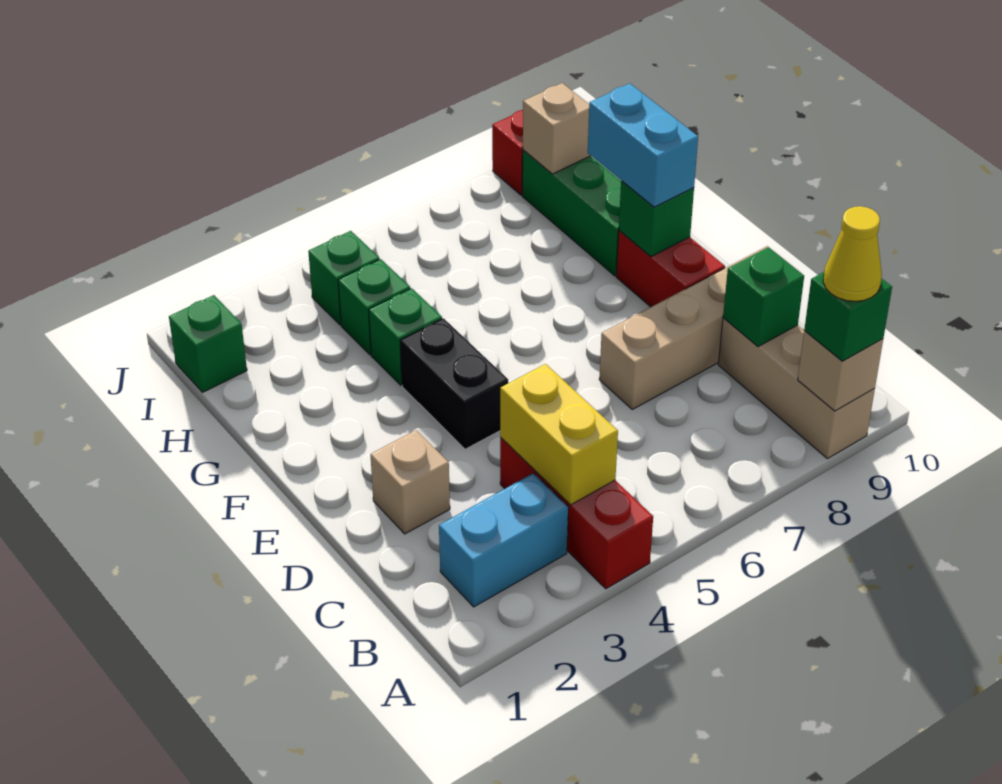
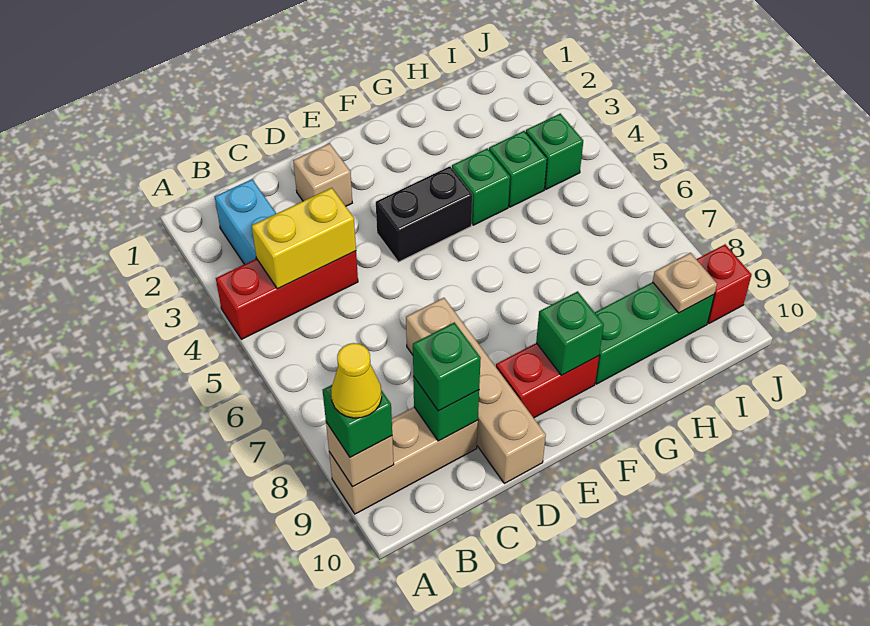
cyan brick F9:G9 level 3 -> none
green brick I1 level 1 -> green brick C9 level 3
tan brick I9 level 2 -> tan plate I9 level 2

